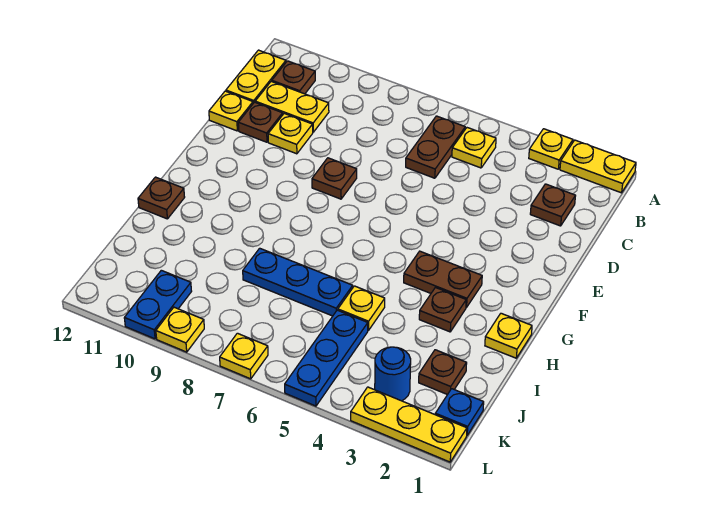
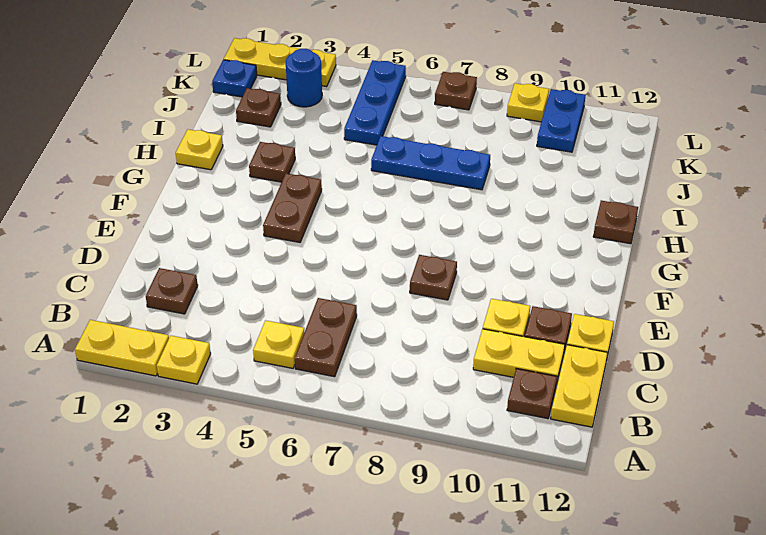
brown plate G3:G4 level 1 -> brown plate F4:G4 level 1
yellow plate I5 level 1 -> none
yellow plate L7 level 1 -> brown plate L7 level 1

